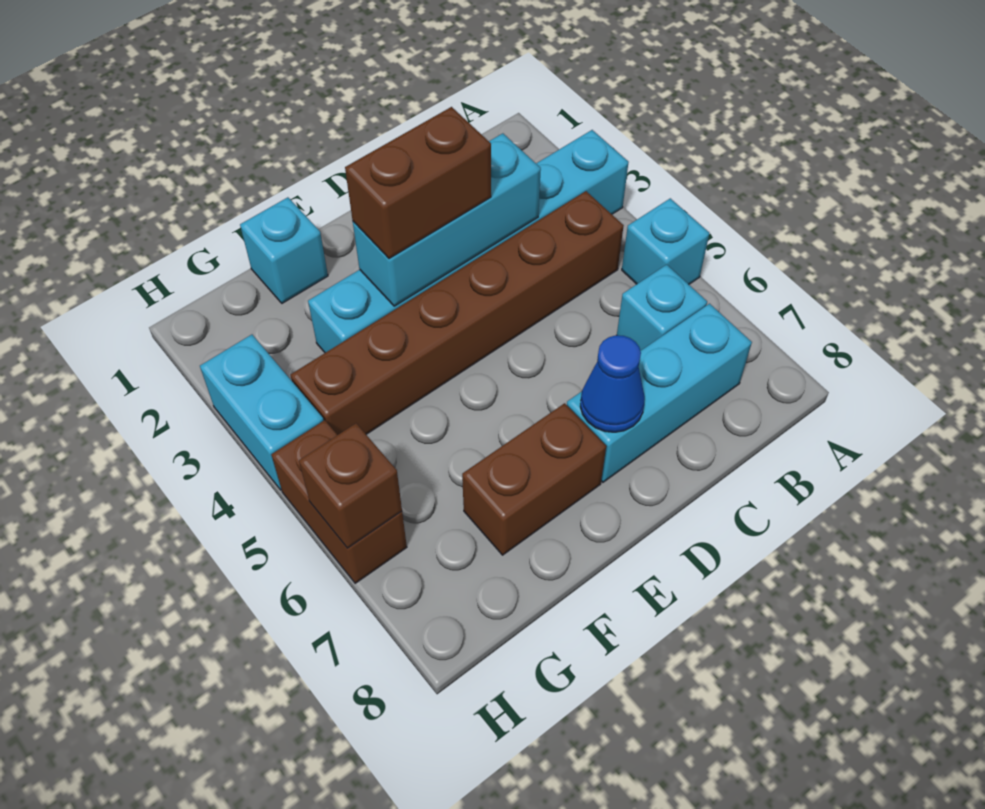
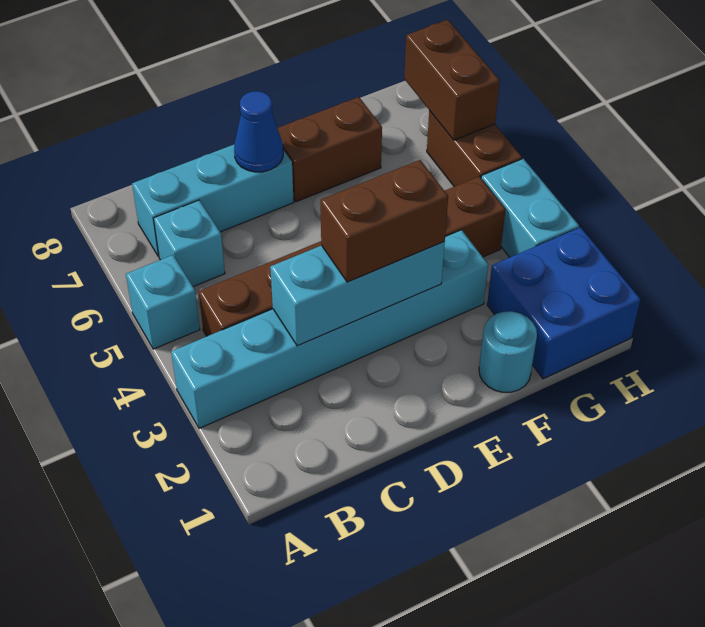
cyan brick F1 level 1 -> cyan round brick F1 level 1
none -> blue brick G1:H2 level 1
brown brick H6 level 2 -> brown brick H6:H7 level 2

